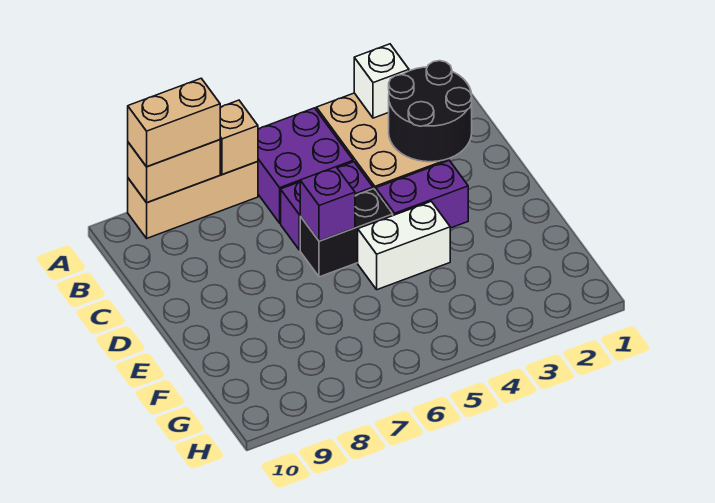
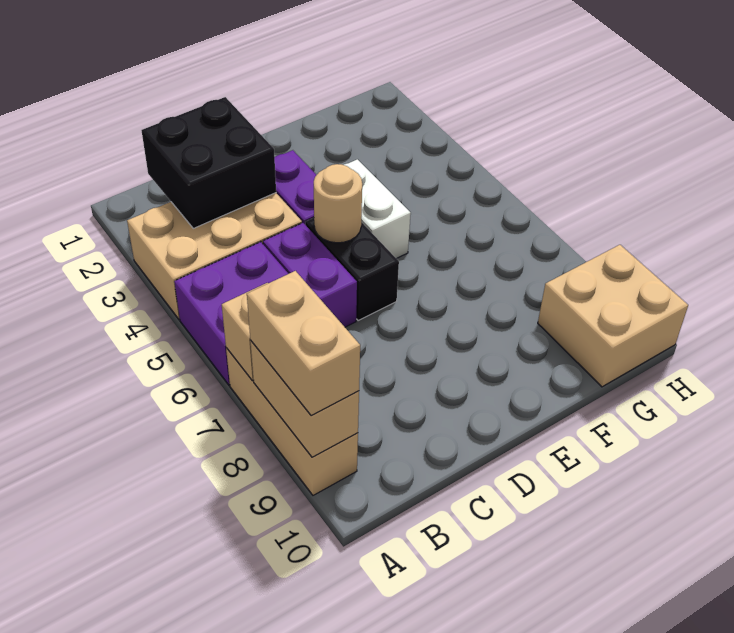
white brick A3 level 2 -> none
black round brick B2:C3 level 2 -> black brick B2:C3 level 2
none -> tan round brick D5 level 2
purple brick D6 level 2 -> none
none -> tan brick G9:H10 level 1

